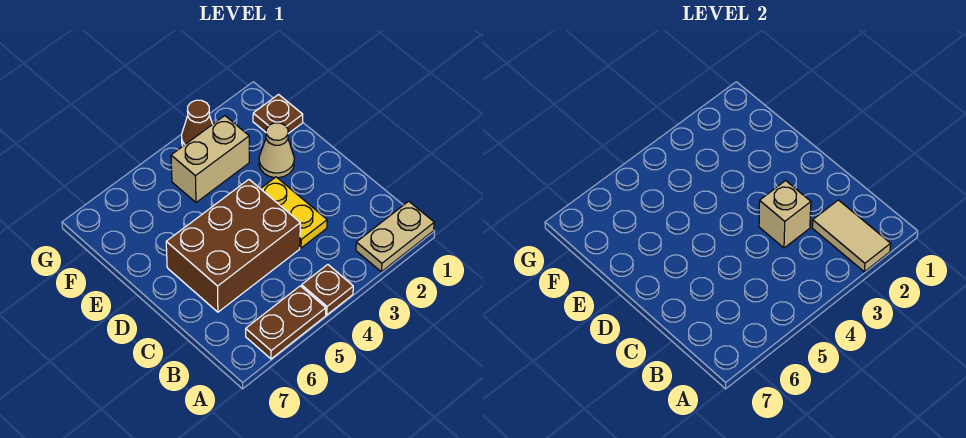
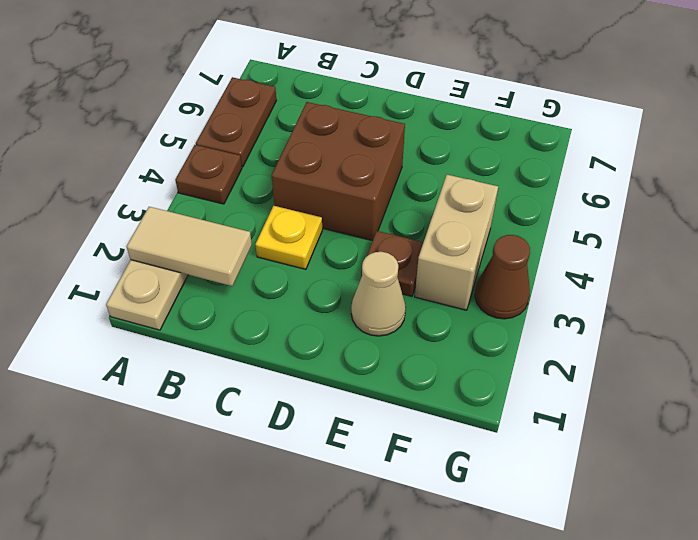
yellow plate C3:D3 level 1 -> yellow plate C3 level 1
tan brick C3 level 2 -> none
brown brick C4:D6 level 1 -> brown brick C4:D5 level 1
brown plate F1 level 1 -> brown plate E3 level 1

